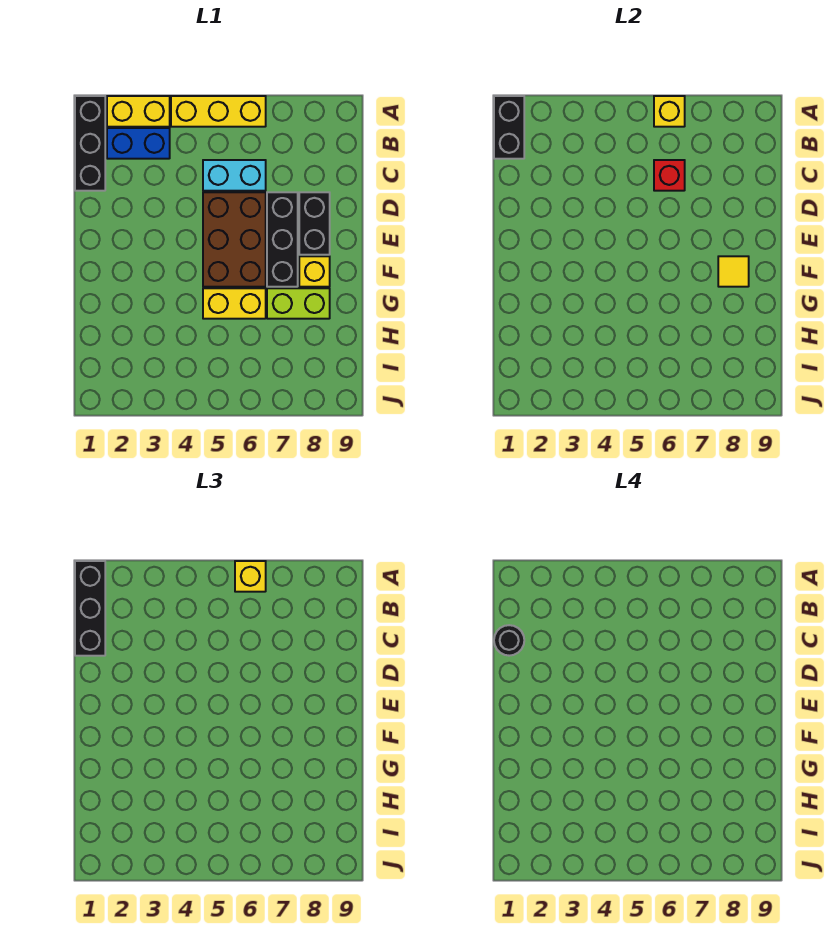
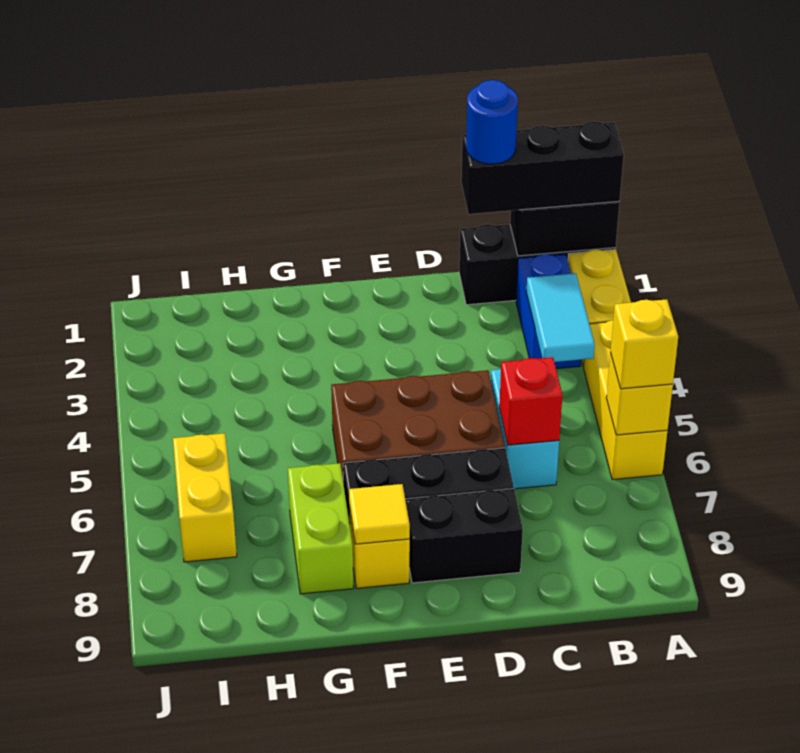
none -> cyan tile B3:B4 level 2
black round brick C1 level 4 -> blue round brick C1 level 4
yellow brick G5:G6 level 1 -> yellow brick I6:I7 level 1

